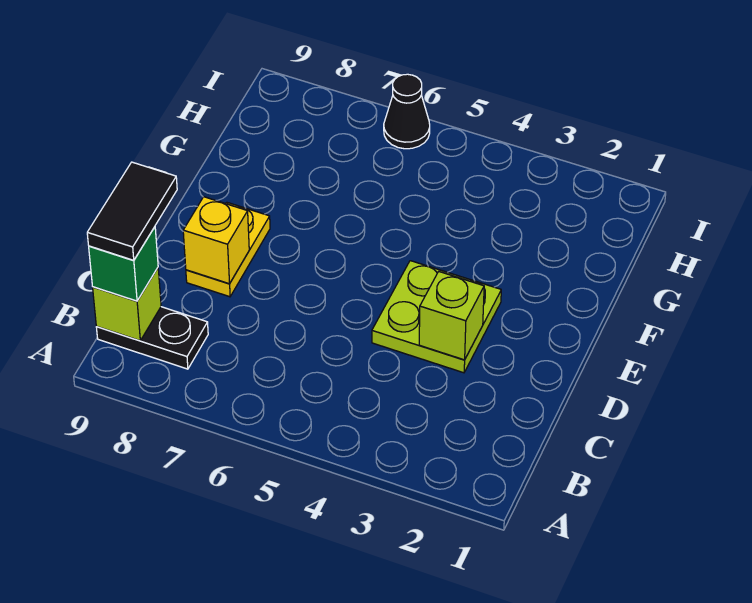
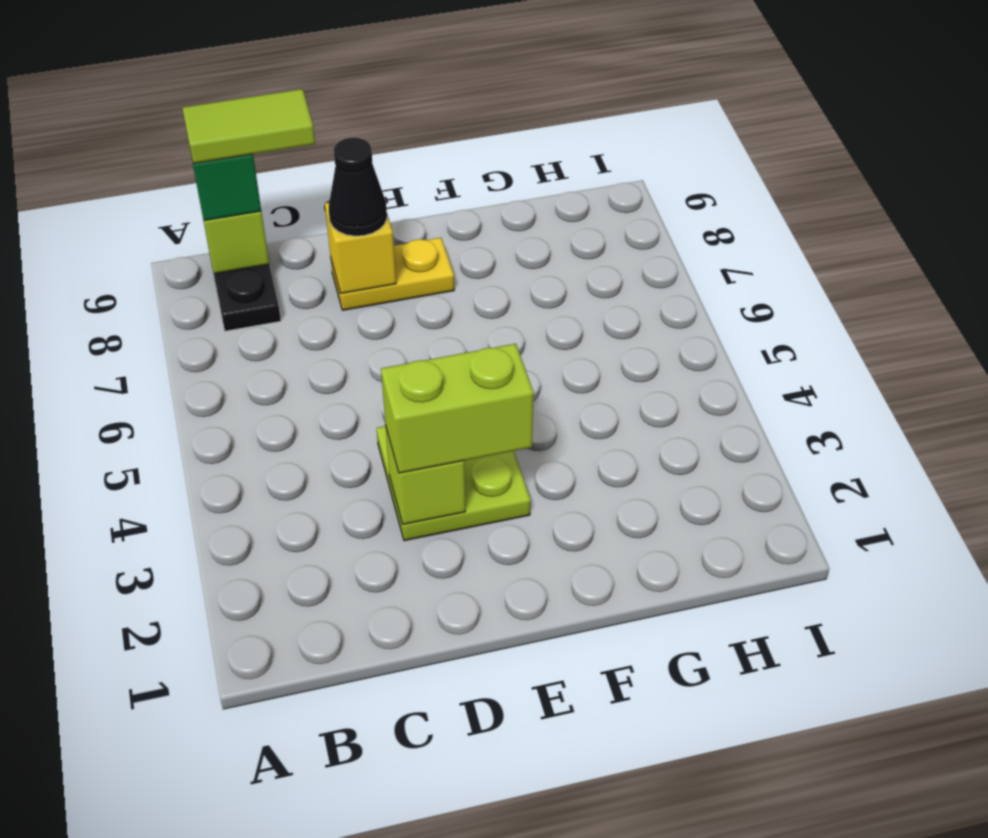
black tile B9:C9 level 4 -> lime tile B9:C9 level 4
none -> lime brick D3:E3 level 3
black cone I6 level 1 -> black cone D8 level 3

